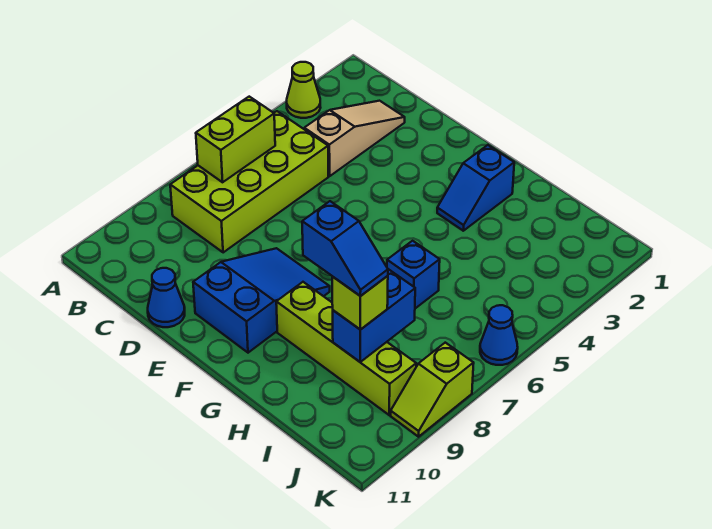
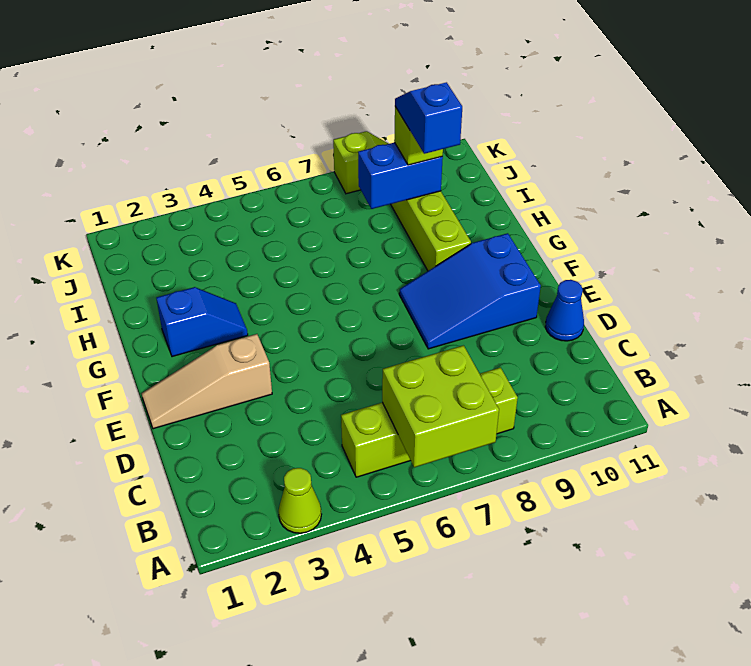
lime brick B5:C8 level 1 -> lime brick B5:B8 level 1
lime brick B6:B7 level 2 -> lime brick A6:B7 level 2
tan slope C2:C4 level 1 top 4 -> tan slope E1:E3 level 1 top 3
blue brick H6 level 1 -> none
blue cone K6 level 1 -> none

